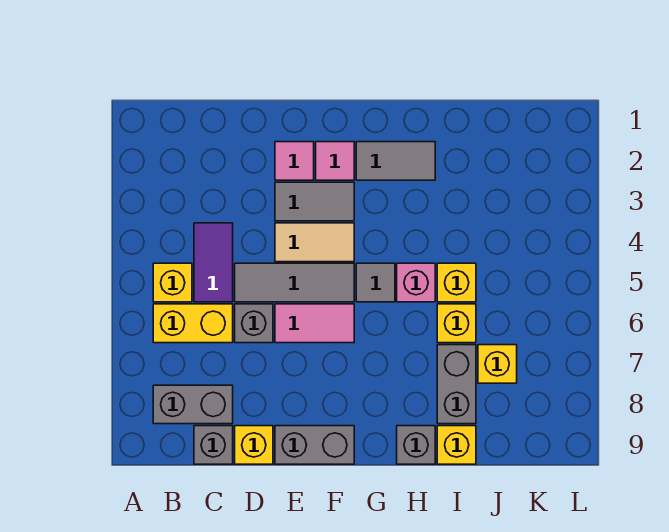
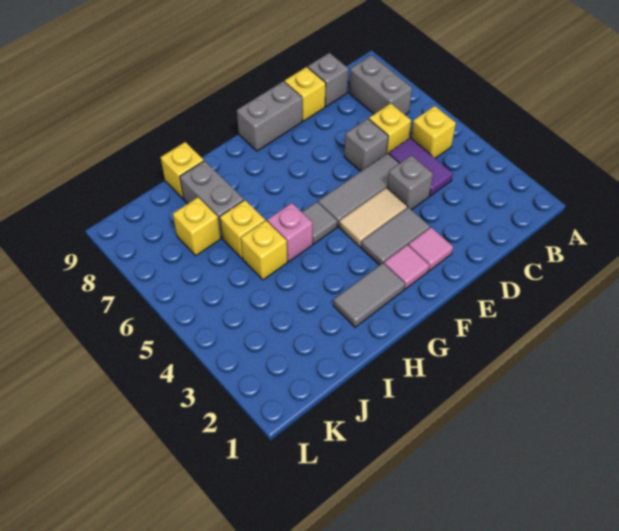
yellow brick B6:C6 level 1 -> yellow brick C6 level 1
grey brick B8:C8 level 1 -> grey brick B7:B8 level 1
pink tile E6:F6 level 1 -> none
grey brick H9 level 1 -> grey brick D4 level 1

